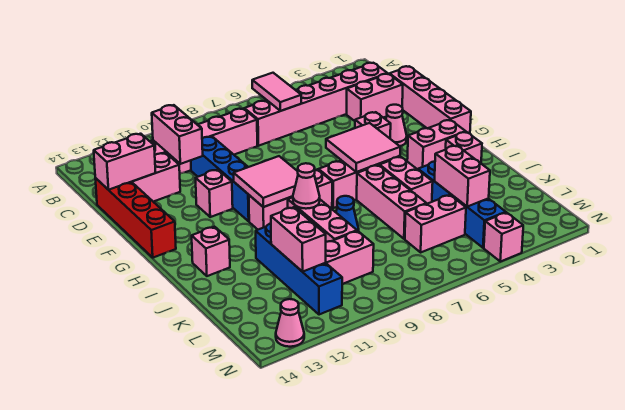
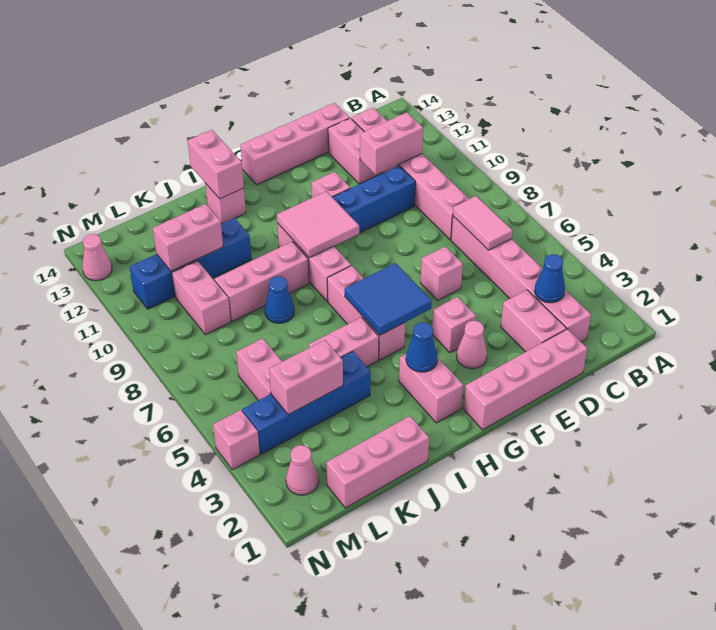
pink tile B6:C6 level 2 -> pink tile C6:C7 level 2
none -> blue cone C3 level 2
pink brick D13:D14 level 2 -> pink brick I13:I14 level 2
red brick D14:G14 level 1 -> pink brick D14:G14 level 1
pink tile G5:H6 level 2 -> blue tile G5:H6 level 2
none -> blue cone H3 level 2
pink brick I2 level 1 -> pink brick E6 level 1
pink brick I6:K6 level 1 -> pink brick J1:L1 level 1
pink cone I9 level 2 -> pink cone M2 level 1

